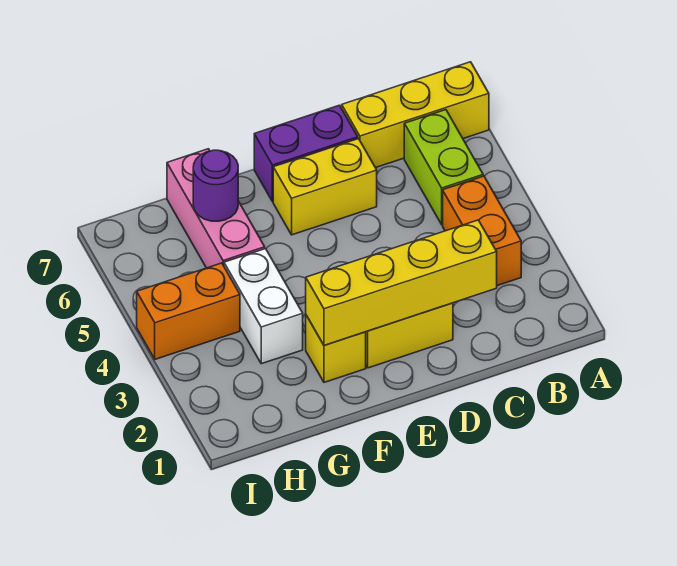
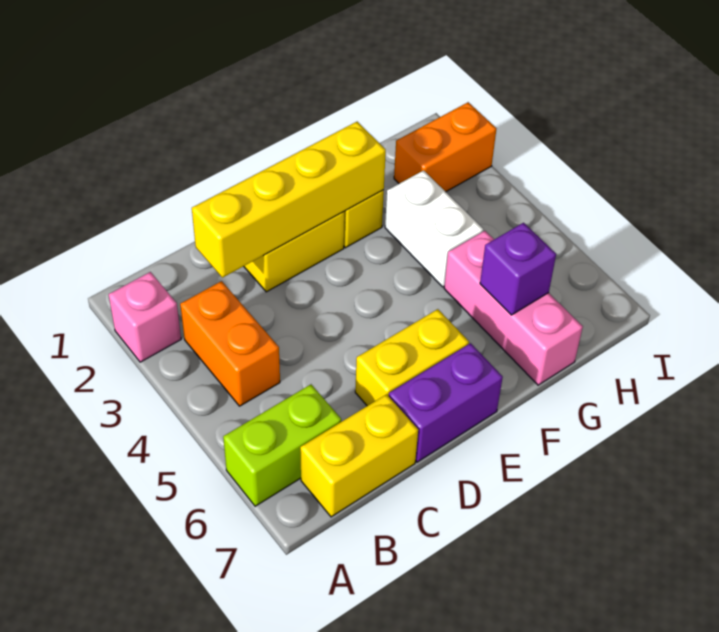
none -> pink brick A2 level 1
yellow brick A7:C7 level 1 -> yellow brick B7:C7 level 1
lime brick B5:B6 level 1 -> lime brick A6:B6 level 1
purple round brick G6 level 2 -> purple brick G6 level 2
orange brick H4:I4 level 1 -> orange brick H2:I2 level 1

